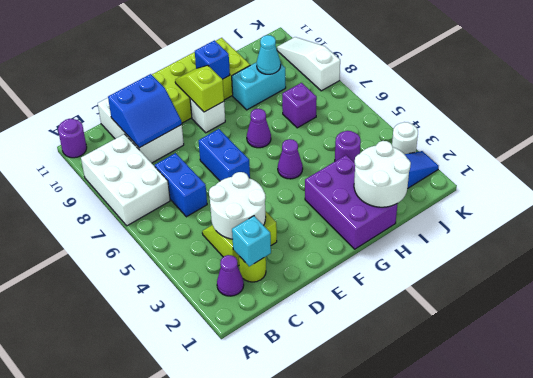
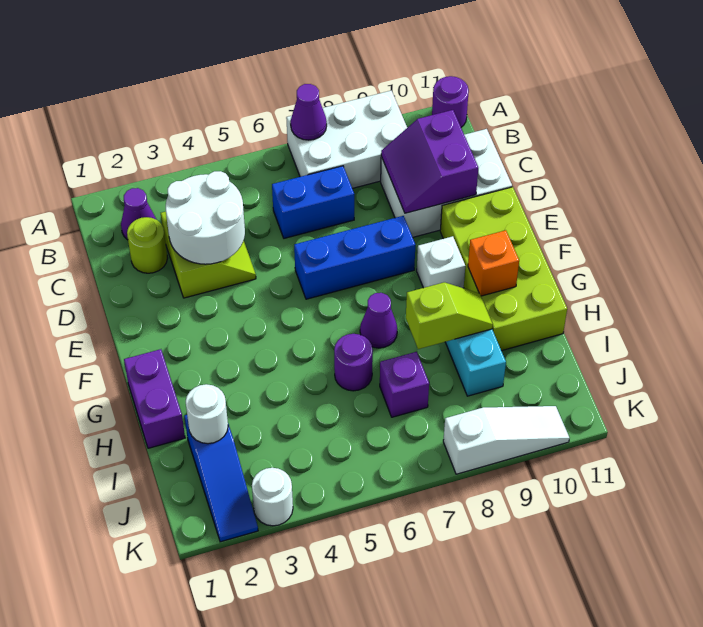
cyan brick C2 level 2 -> none
blue slope C9:D10 level 2 top 10 -> purple slope C9:D10 level 2 top 10
blue brick E6:E7 level 1 -> blue brick E6:E8 level 1
lime slope F9:F10 level 2 top 9 -> lime slope H8:H9 level 2 top 8
purple brick G1:H3 level 1 -> purple brick G1:H1 level 1
purple cone G5 level 1 -> purple cone A7 level 2
blue brick G10 level 2 -> orange brick G10 level 2
white round brick H1:I2 level 2 -> white round brick I2 level 2
purple round brick I4 level 1 -> purple round brick H6 level 1
cyan cone I9 level 2 -> none

